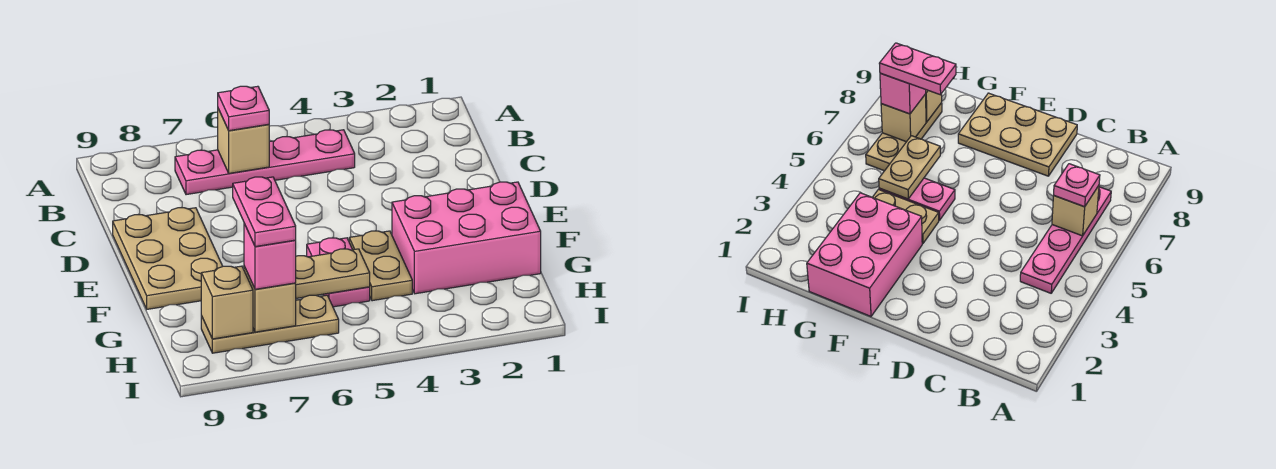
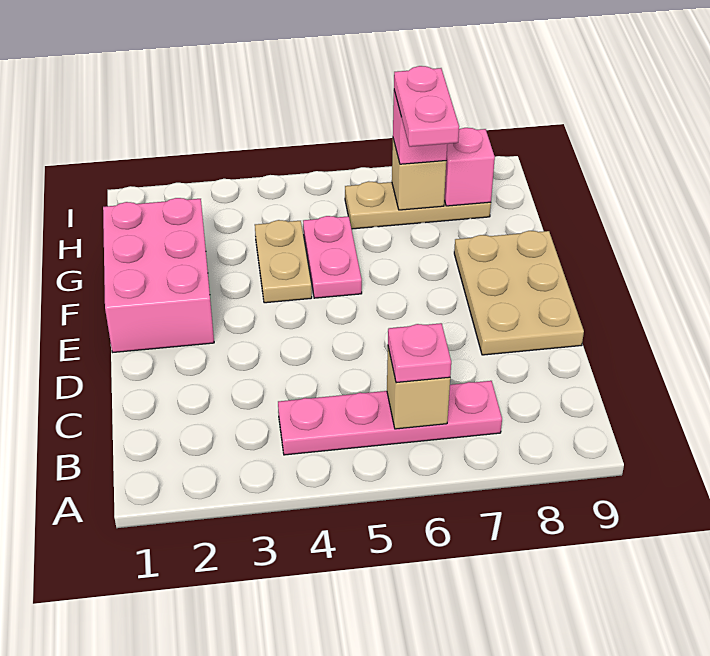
pink brick F1:G3 level 1 -> pink brick E1:G2 level 1
tan plate G5:G6 level 2 -> none
tan brick H8 level 2 -> pink brick H8 level 2

